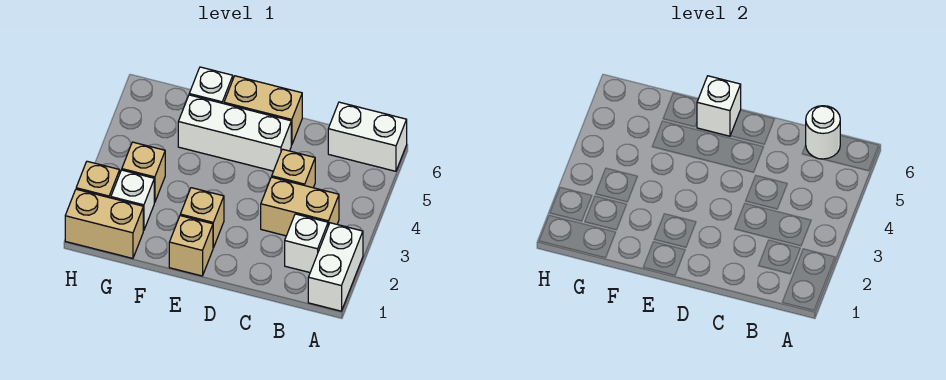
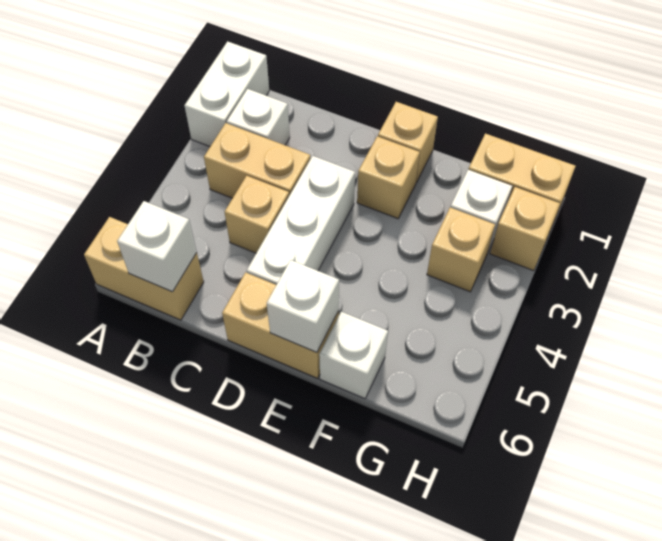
white brick A6:B6 level 1 -> tan brick A6:B6 level 1
white round brick B6 level 2 -> white brick B6 level 2
white brick D5:F5 level 1 -> white brick D3:D5 level 1

